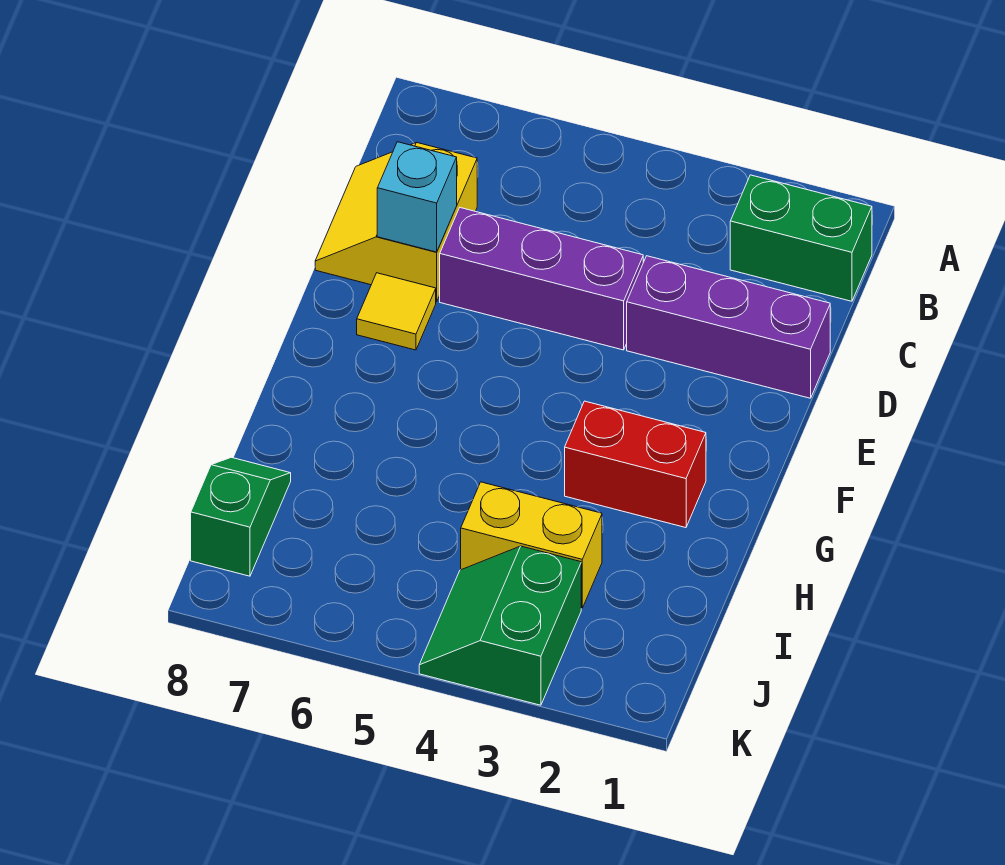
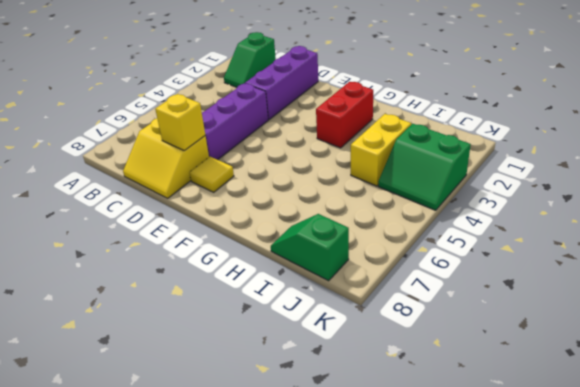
green brick B1:B2 level 1 -> green slope B1:B2 level 1 top 1
cyan brick D7 level 2 -> yellow brick D7 level 2

